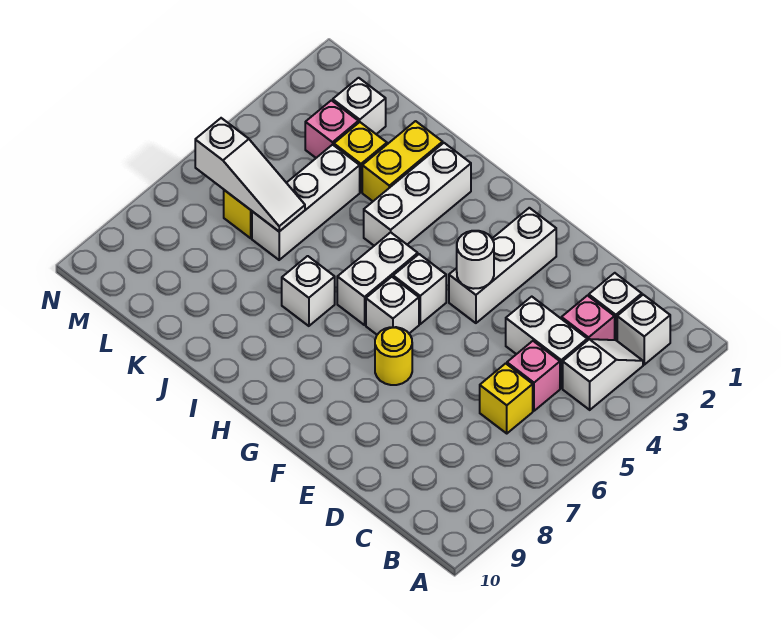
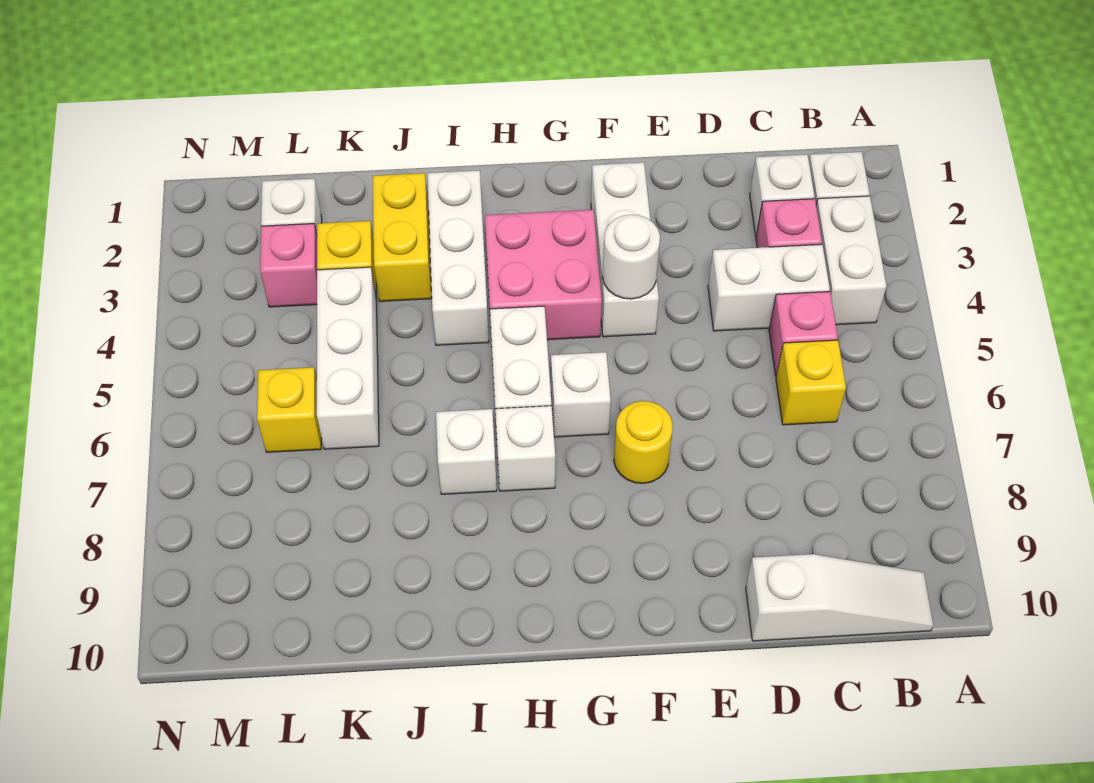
white slope B3:B4 level 1 top 4 -> white brick B3:B4 level 1
none -> pink brick G3:H4 level 1
white brick G5 level 1 -> white brick H7 level 1
white slope K6:M6 level 2 top M -> white slope B10:D10 level 1 top D

